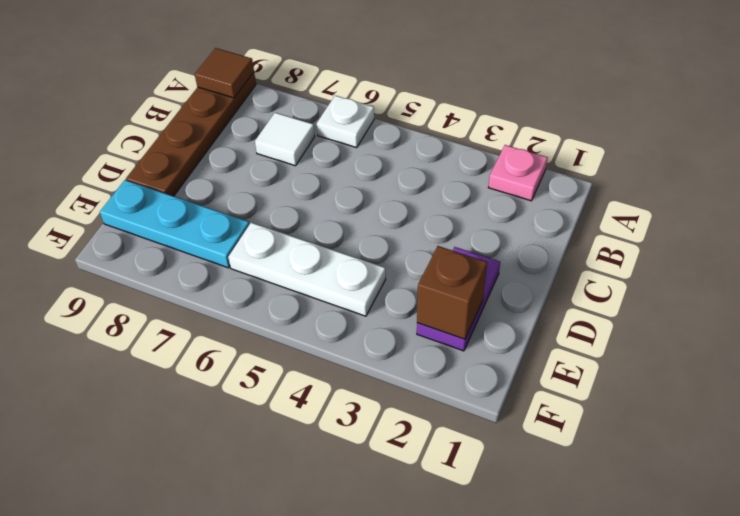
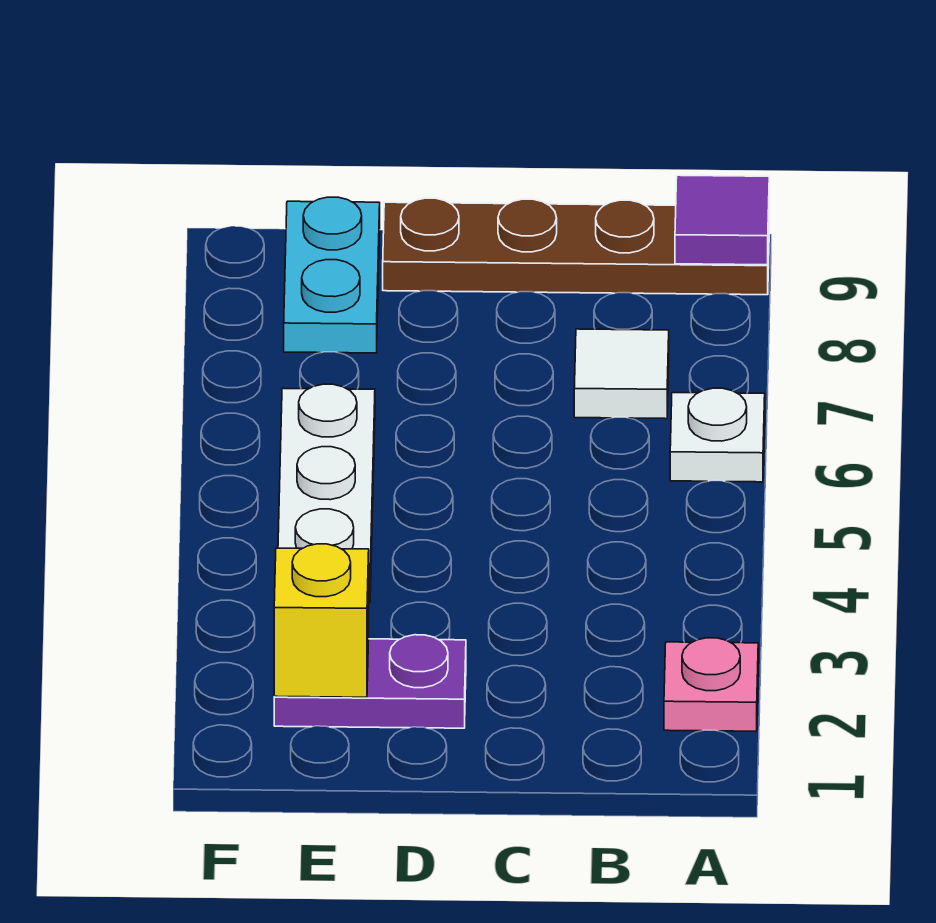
brown tile A9 level 2 -> purple tile A9 level 2
brown brick E2 level 2 -> yellow brick E2 level 2
cyan plate E7:E9 level 1 -> cyan plate E8:E9 level 1

